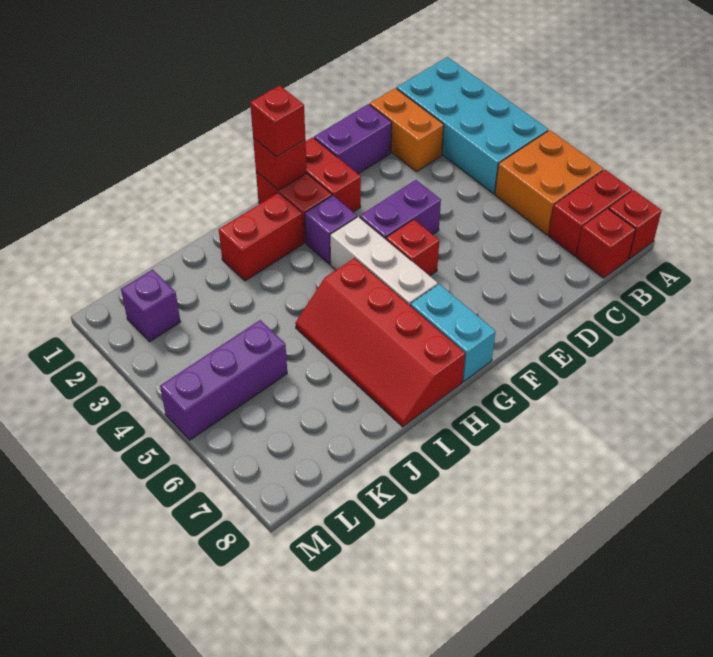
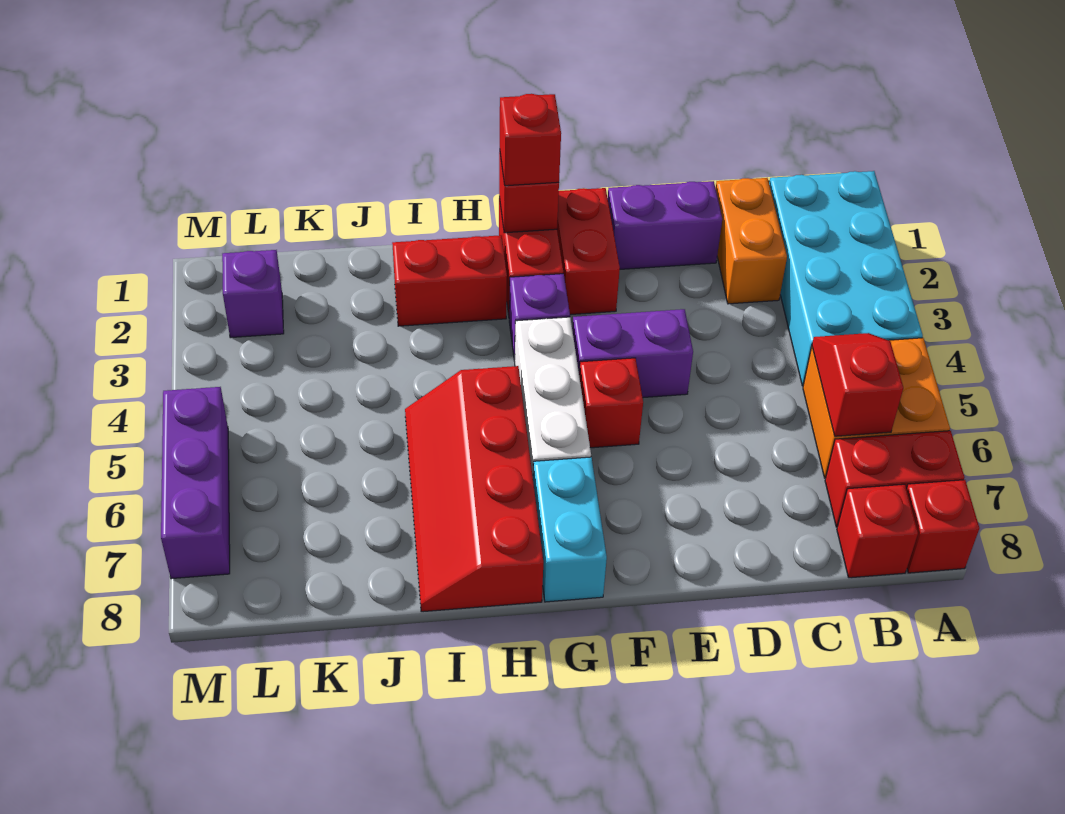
none -> red slope B5:B6 level 2 top 6
purple brick K5:M5 level 1 -> purple brick M5:M7 level 1

